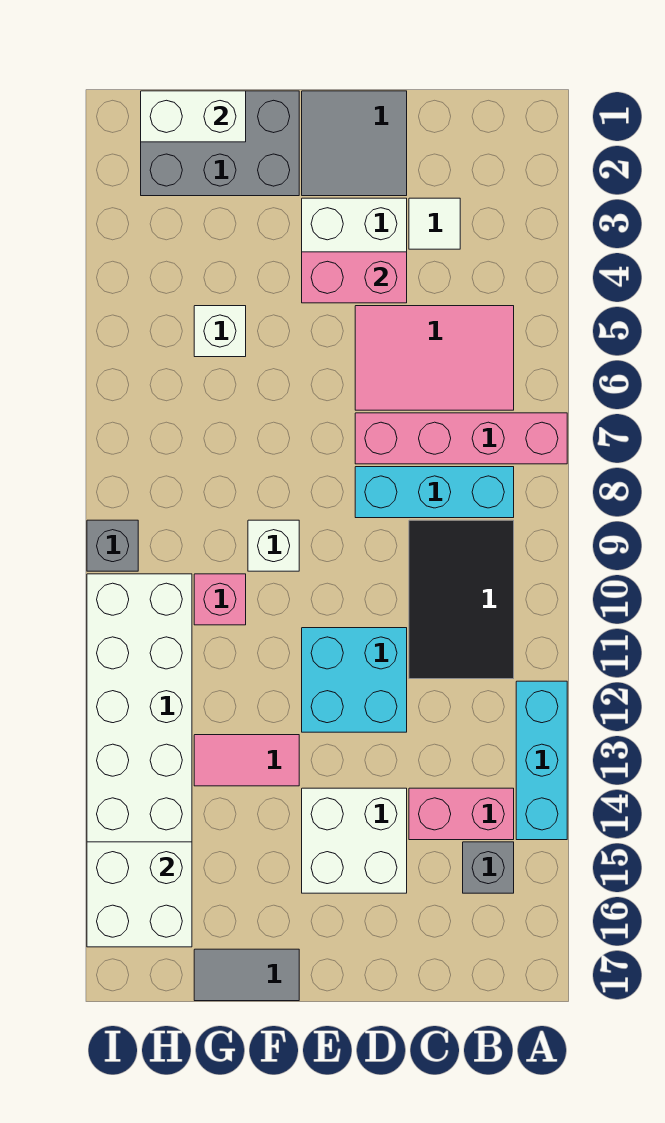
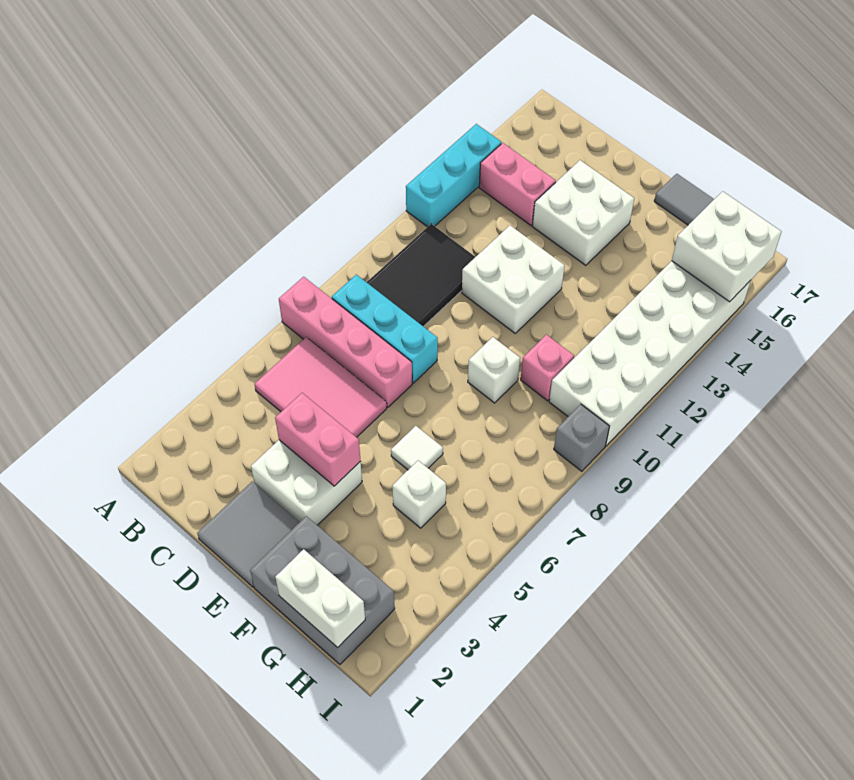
grey brick B15 level 1 -> none
white tile C3 level 1 -> white tile F6 level 1
cyan brick D11:E12 level 1 -> white brick D11:E12 level 1
pink tile F13:G13 level 1 -> none

